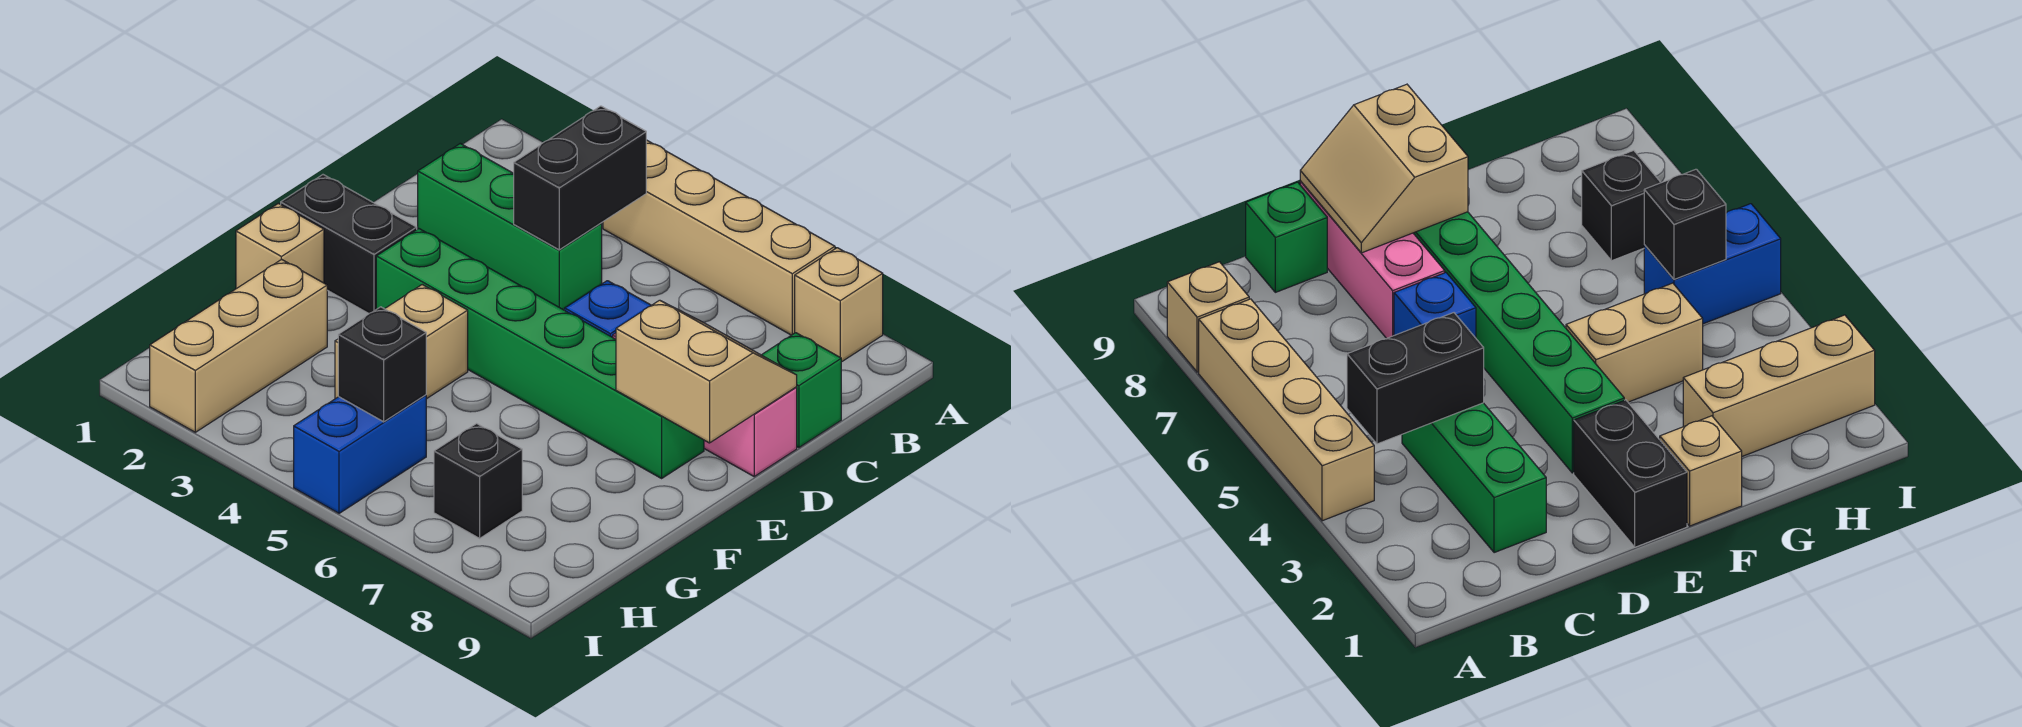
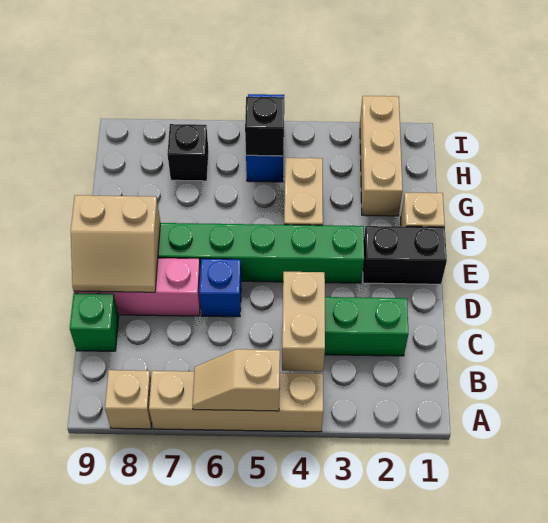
none -> tan slope A5:A6 level 2 top 5
black brick B4:C4 level 2 -> tan brick B4:C4 level 2

